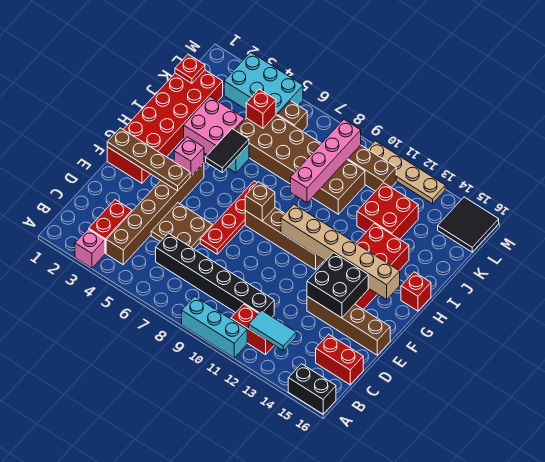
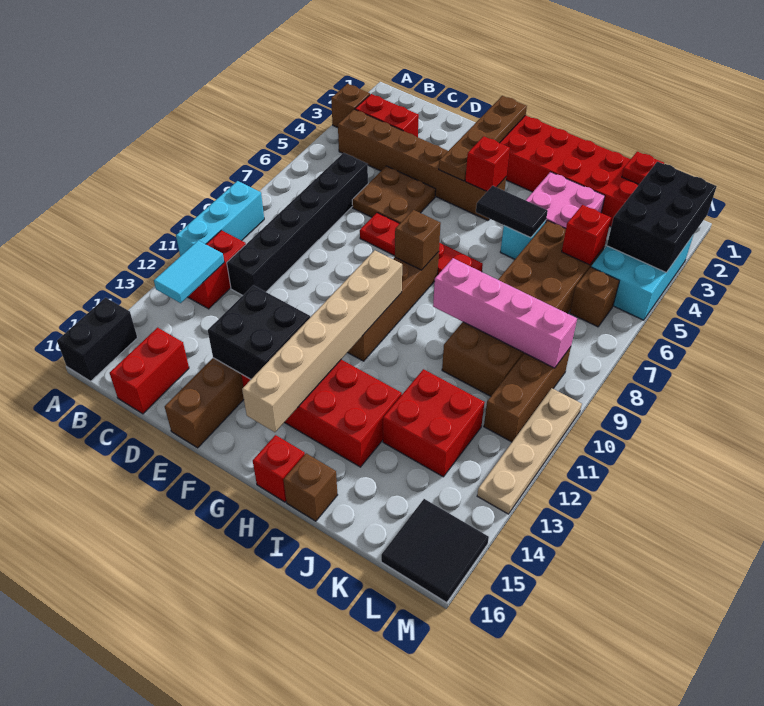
pink brick A3 level 1 -> brown brick A3 level 1
pink brick G4 level 2 -> red brick G4 level 2
none -> brown brick I16 level 1
none -> black brick L2:M4 level 2

